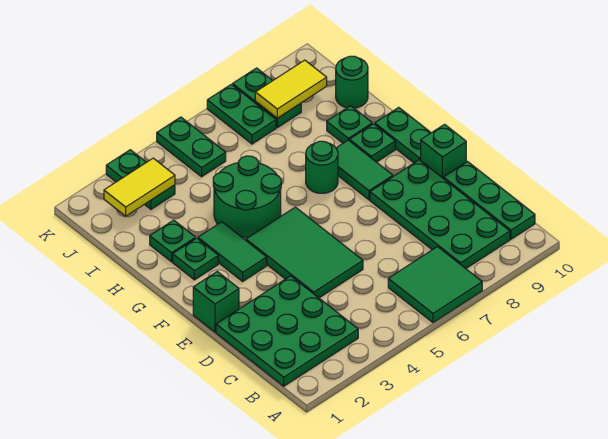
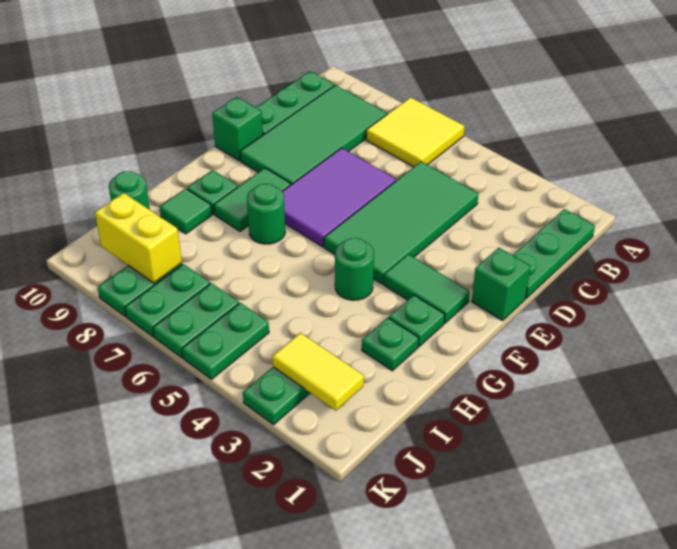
green tile A6:B7 level 1 -> yellow tile A6:B7 level 1
green plate B1:D3 level 1 -> green plate B1:D1 level 1
green plate B8:E9 level 1 -> green tile B8:E9 level 1
green tile D4:F5 level 1 -> green tile C4:F5 level 1
none -> purple tile D6:F7 level 1
green tile F3:G3 level 1 -> green tile F2:F3 level 1
green plate F10:G10 level 1 -> green plate J6:K6 level 1
green round brick G4:H5 level 1 -> green round brick G4 level 1
green plate H9 level 1 -> green tile H9 level 1
yellow tile J8:J9 level 2 -> yellow brick J8:J9 level 2

